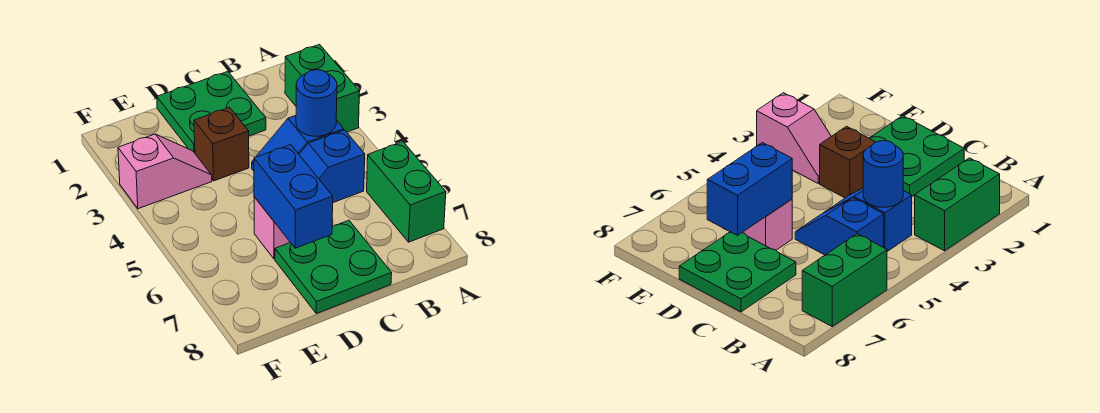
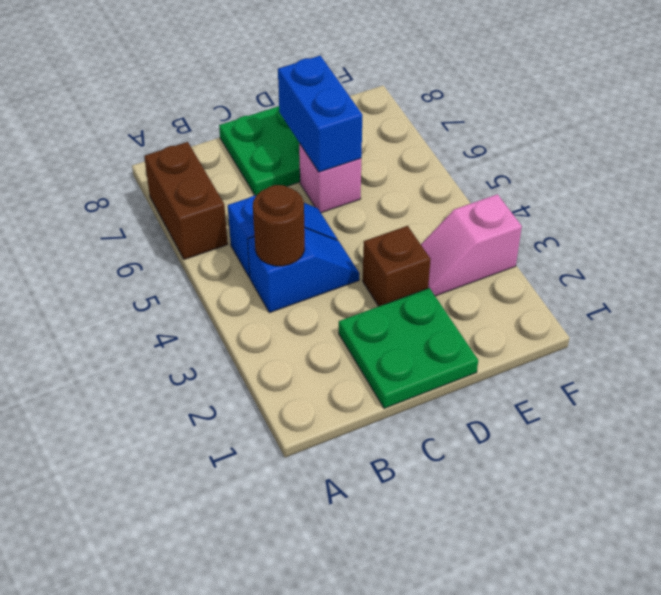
green brick A2:A3 level 1 -> none
green brick A6:A7 level 1 -> brown brick A6:A7 level 1
blue round brick B4 level 2 -> brown round brick B4 level 2

